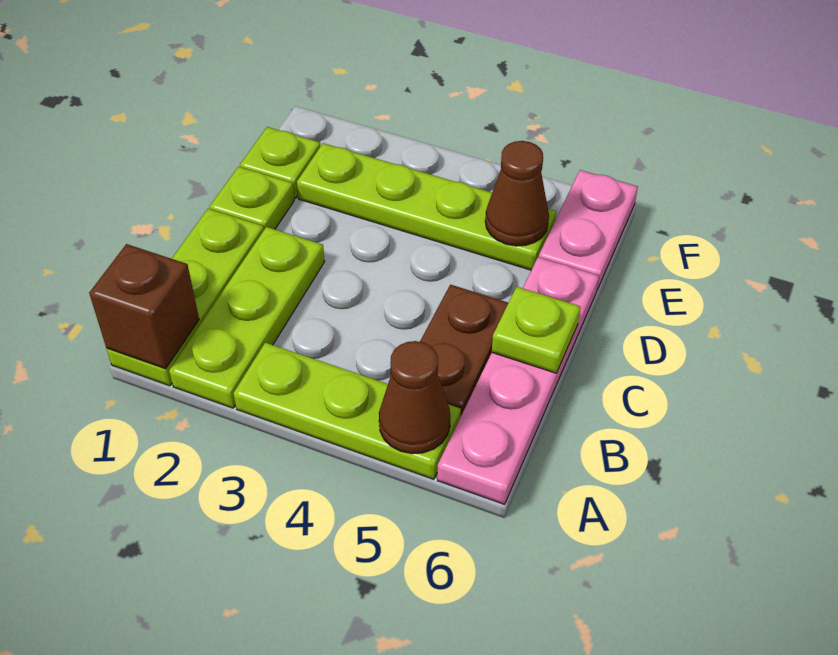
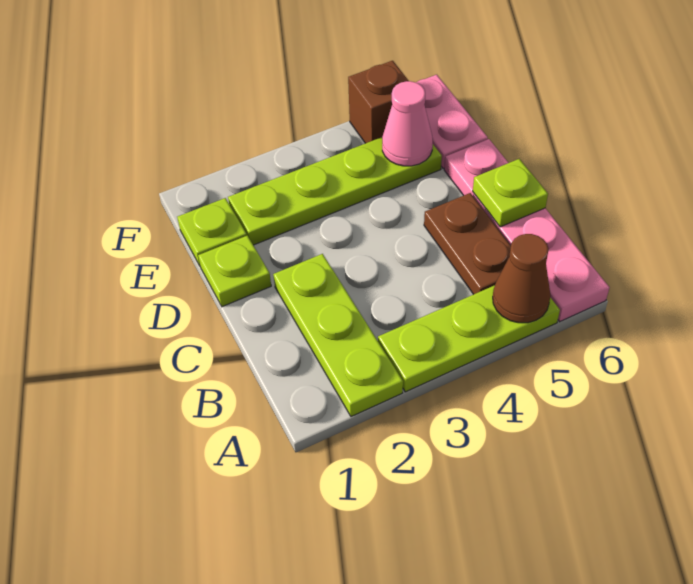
lime plate A1:C1 level 1 -> none
brown brick A1 level 2 -> brown brick F5 level 1
brown cone E5 level 2 -> pink cone E5 level 2

